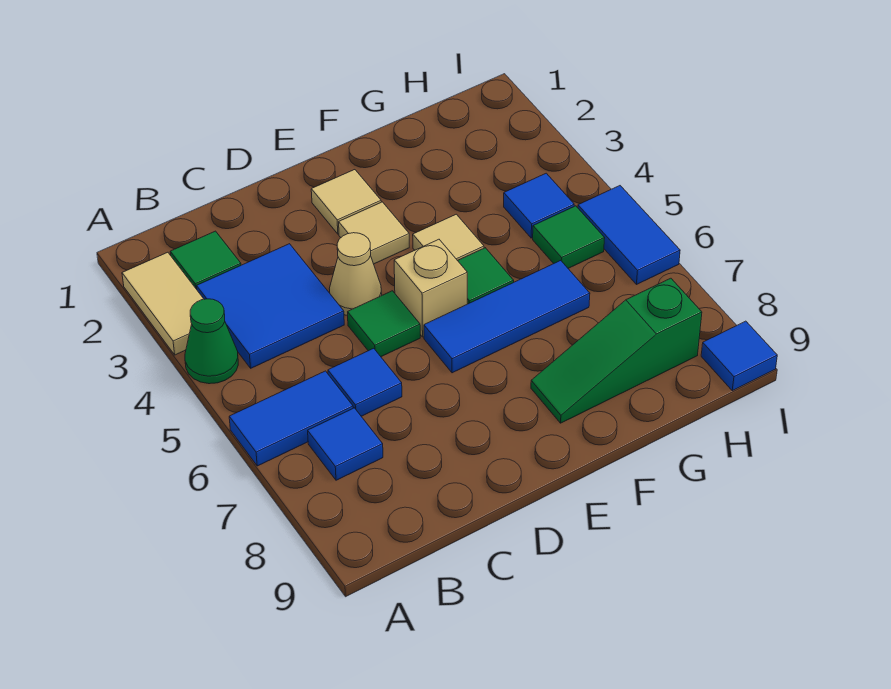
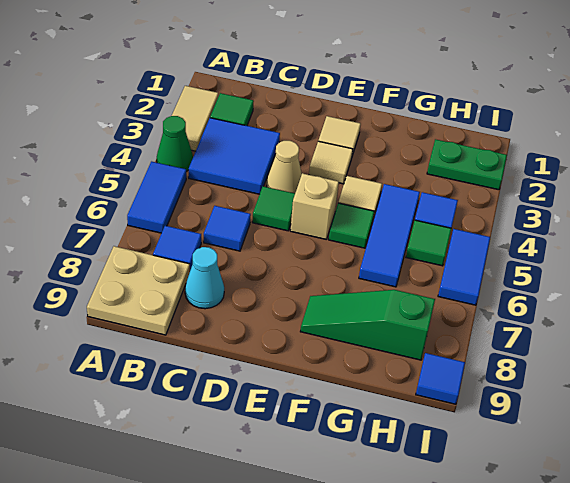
blue tile A6:B6 level 1 -> blue tile A5:A6 level 1
none -> tan plate A8:B9 level 1
none -> cyan cone C8 level 1
blue tile E6:G6 level 1 -> blue tile G4:G6 level 1
none -> green plate H2:I2 level 1

